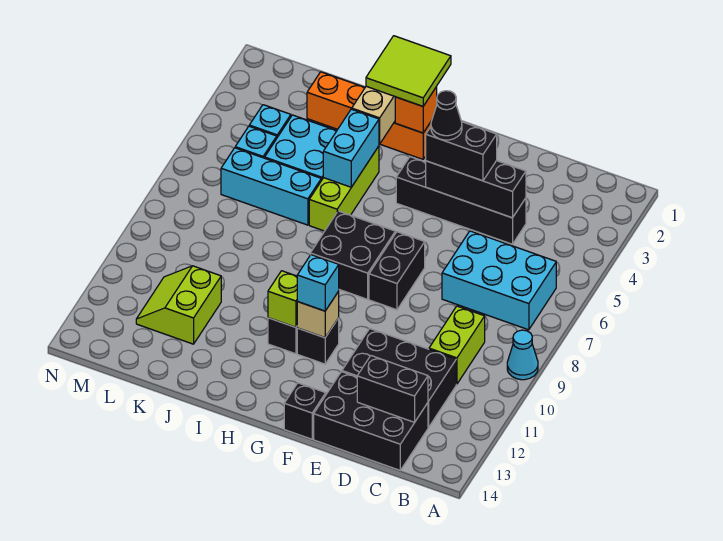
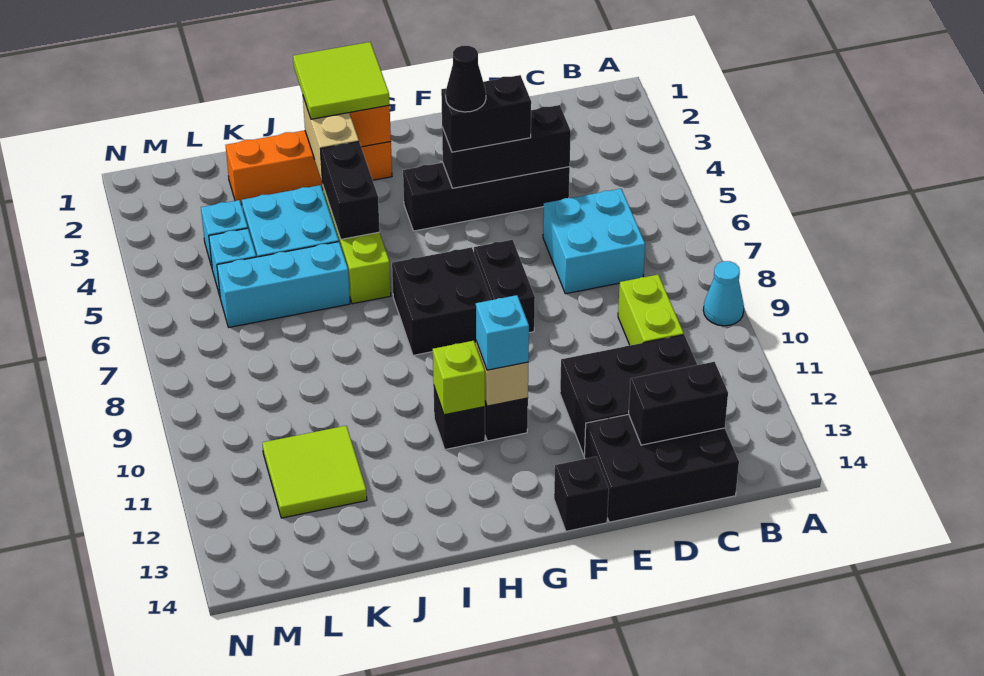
cyan brick B6:D7 level 1 -> cyan brick C6:D7 level 1
cyan brick I4:I5 level 2 -> black brick I4:I5 level 2
lime slope K11:L12 level 1 top K -> lime tile K11:L12 level 1

